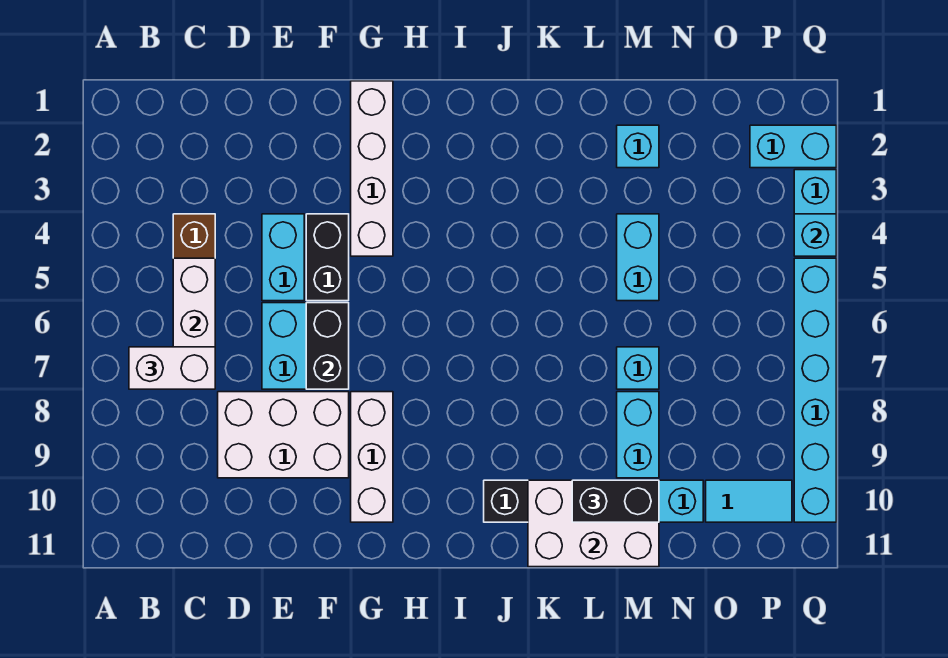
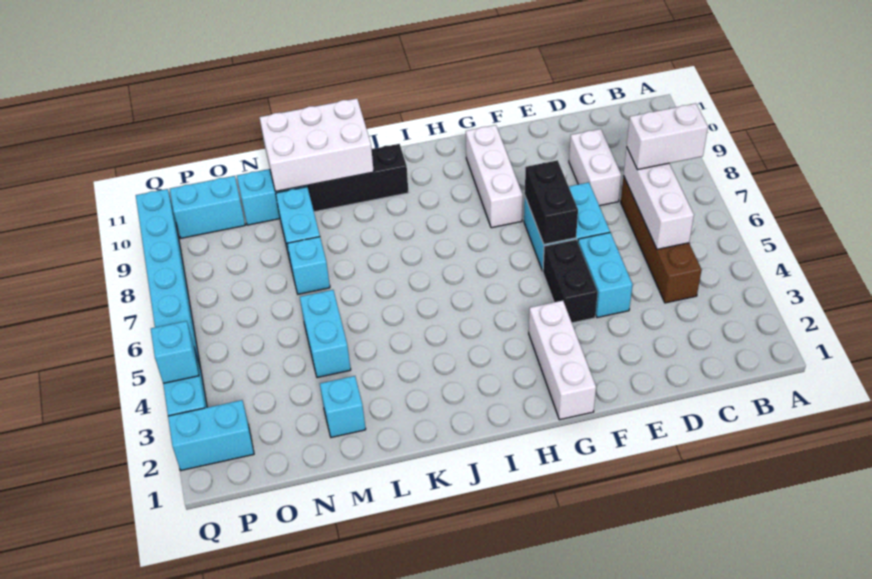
white brick D8:F9 level 1 -> white brick D8:D9 level 1
white brick G1:G4 level 1 -> white brick G1:G3 level 1
black brick L10:M10 level 3 -> none
cyan tile O10:P10 level 1 -> cyan brick O10:P10 level 1

